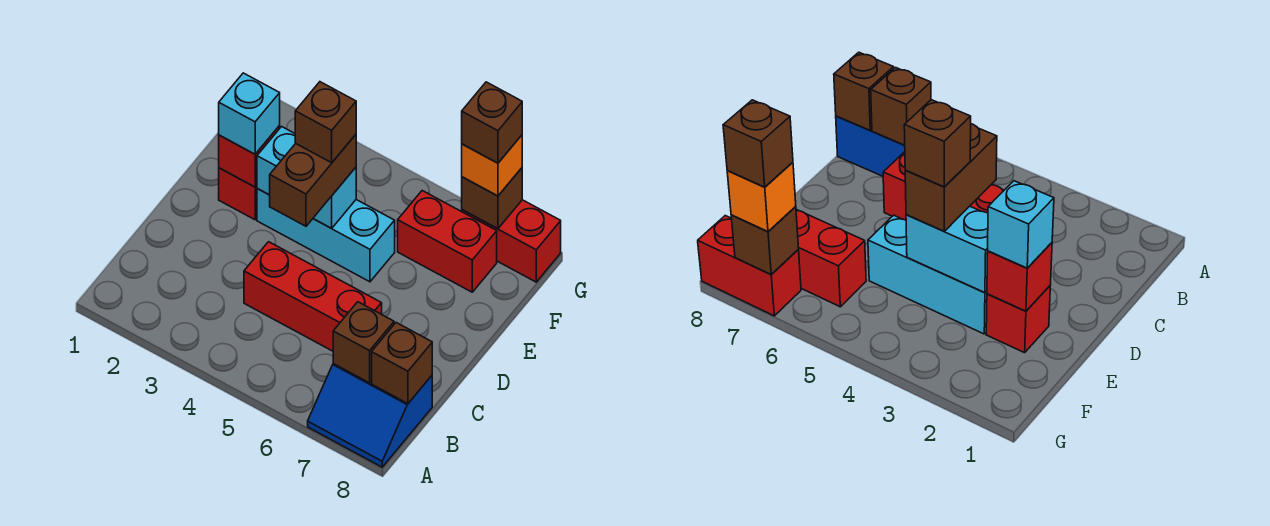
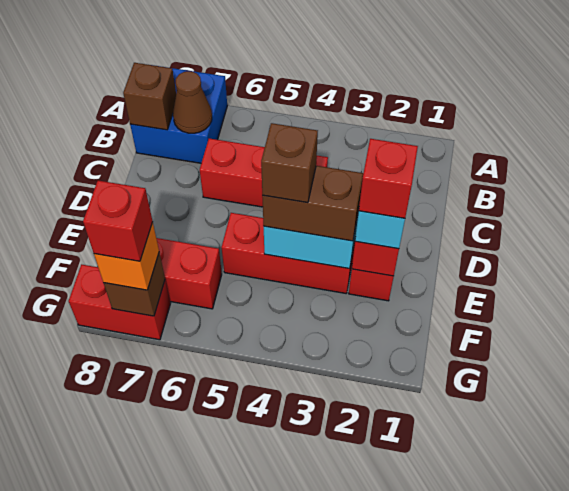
blue slope A7:B8 level 1 top B -> blue brick A7:B8 level 1
brown brick B7 level 2 -> brown cone B7 level 2
brown brick D4:E4 level 3 -> brown brick E3:E4 level 3
none -> red brick E2 level 4
cyan brick E3:E5 level 1 -> red brick E3:E5 level 1
brown brick G7 level 4 -> red brick G7 level 4

